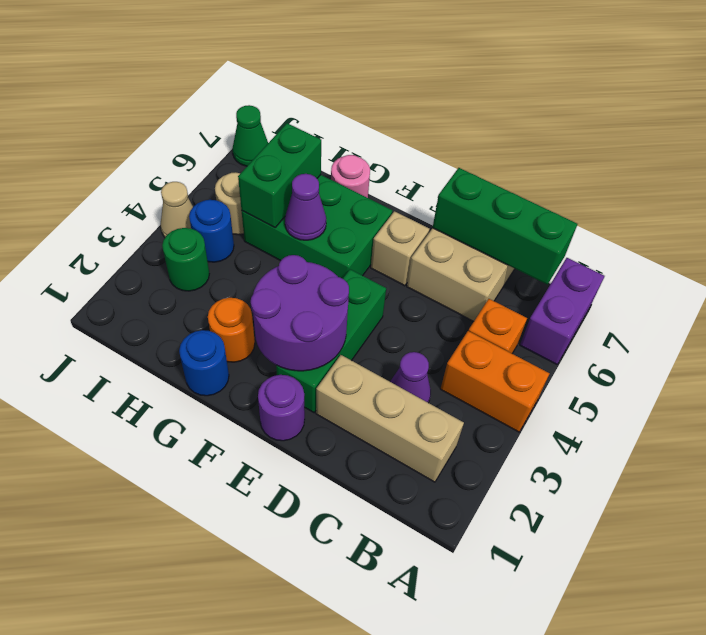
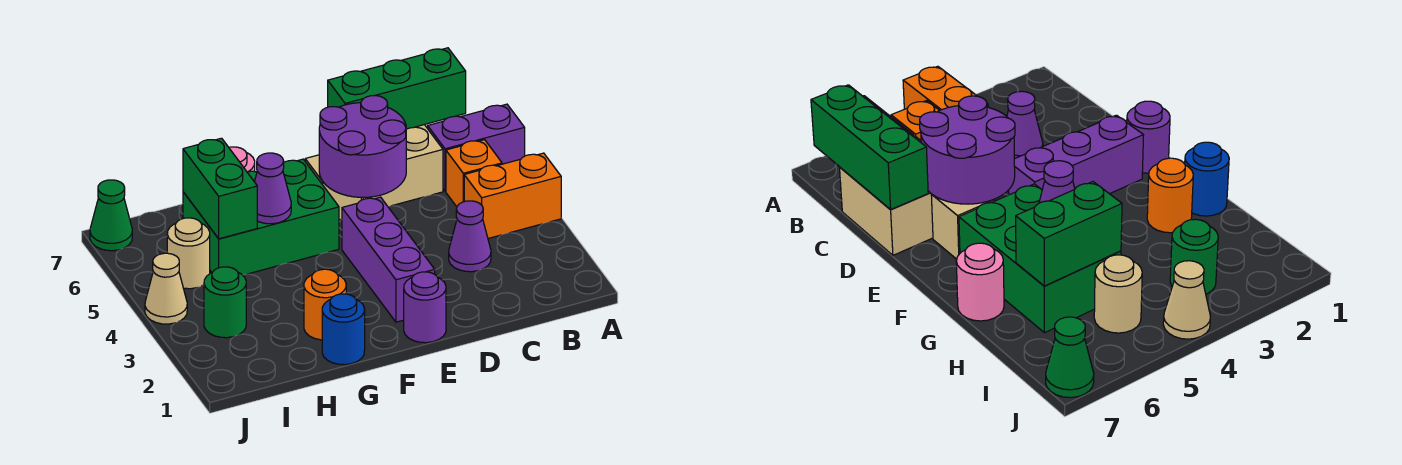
purple brick A6:A7 level 1 -> purple brick A6:B6 level 1
tan brick B2:D2 level 1 -> none
green brick E2:E4 level 1 -> purple brick E2:E4 level 1
purple round brick E2:F3 level 2 -> purple round brick D5:E6 level 2
blue round brick I4 level 1 -> none

